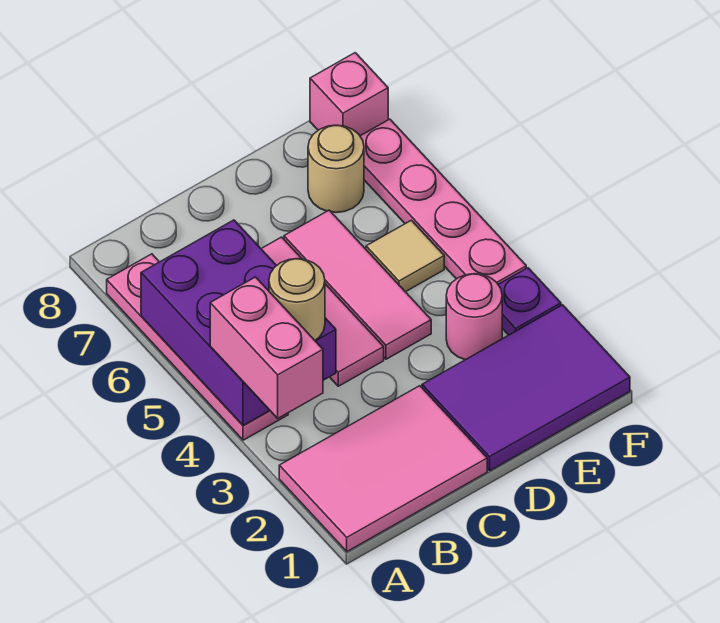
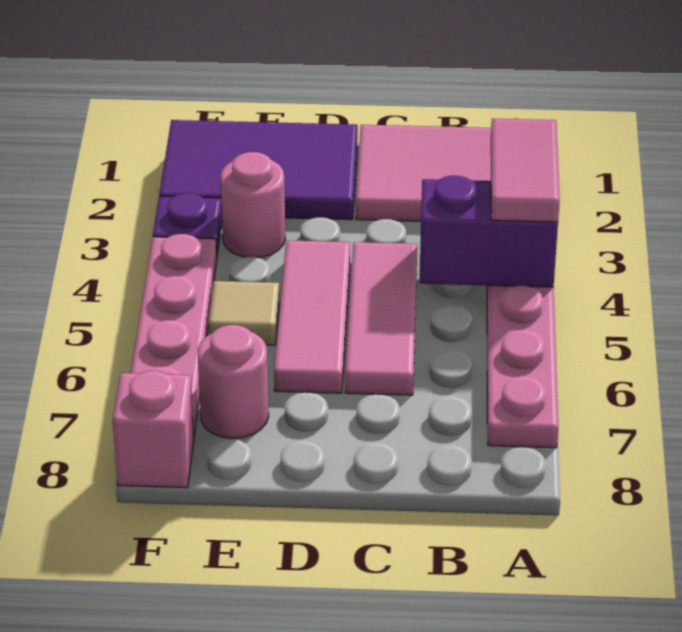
pink brick A3:A4 level 3 -> pink tile A3:A4 level 3
purple brick A4:B6 level 2 -> purple brick A4:B4 level 2
tan round brick B4 level 3 -> none
tan round brick E7 level 1 -> pink round brick E7 level 1

